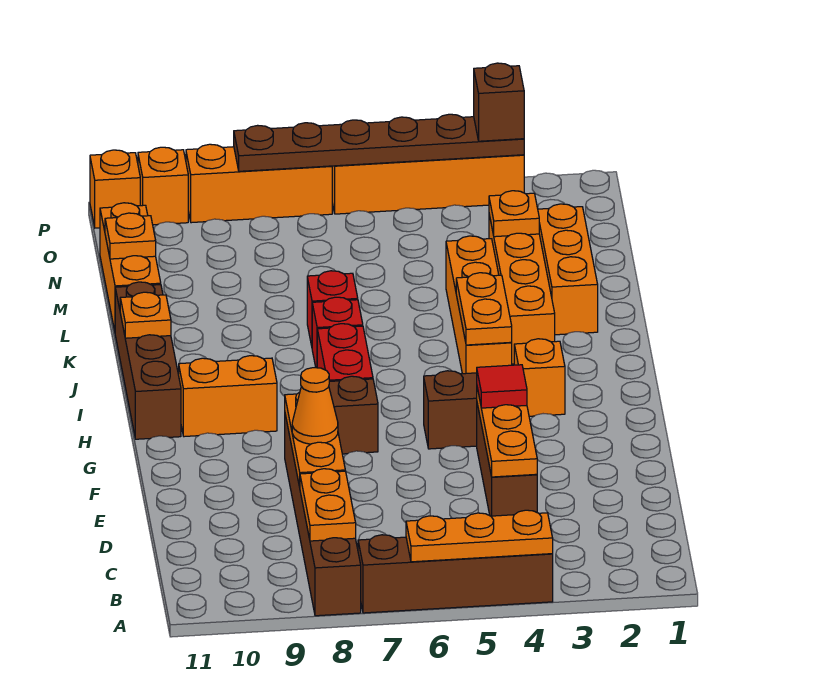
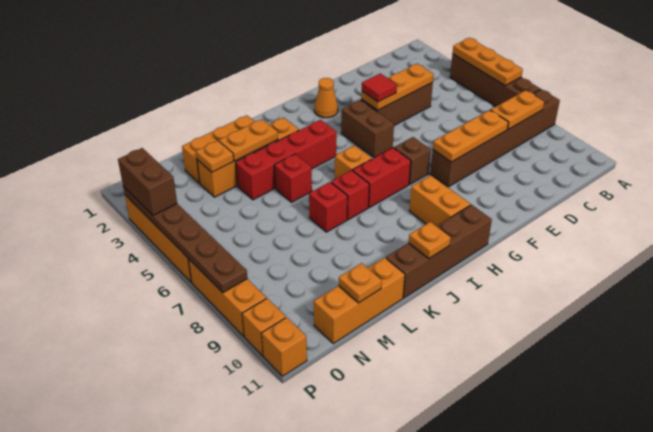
orange cone E8 level 3 -> orange cone G2 level 1
orange brick H3 level 1 -> orange brick I6 level 1
orange brick I4:L4 level 1 -> red brick I4:L4 level 1
orange plate I4:J4 level 2 -> orange plate K3:L3 level 2
none -> red brick K5 level 1
brown brick P3 level 3 -> brown brick P3:P4 level 3

